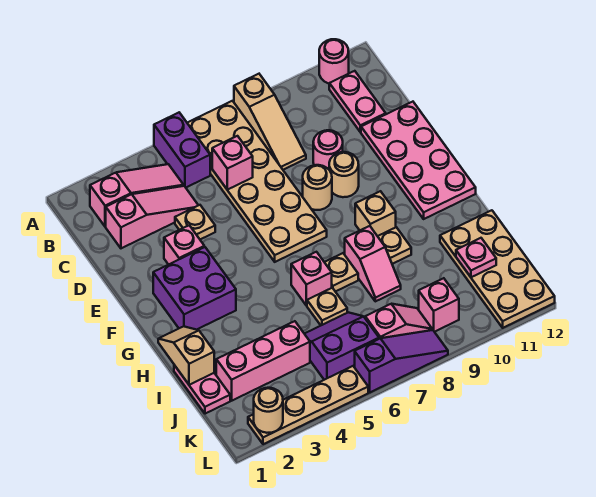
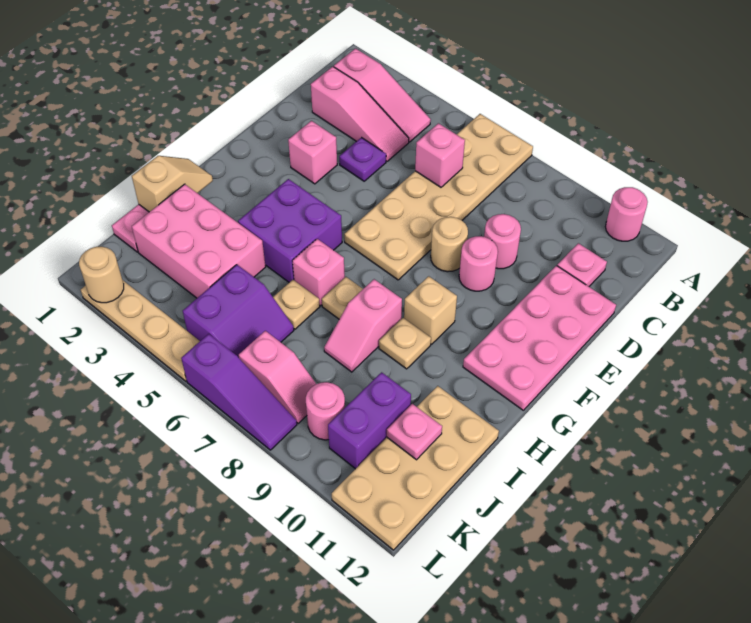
purple brick A5:B5 level 1 -> purple brick J10:K10 level 1
tan slope A8:C8 level 1 top A -> none
pink plate B11:C11 level 1 -> pink plate C11 level 1
tan plate D4 level 1 -> purple plate D4 level 1
tan round brick E9 level 1 -> pink round brick E9 level 1
purple brick F2:G3 level 1 -> purple brick G4:H5 level 1
pink brick J2:J4 level 1 -> pink brick I2:J4 level 1
purple slope J5:K6 level 1 top K -> purple slope J5:K6 level 1 top 5
pink brick K9 level 1 -> pink round brick K9 level 1

